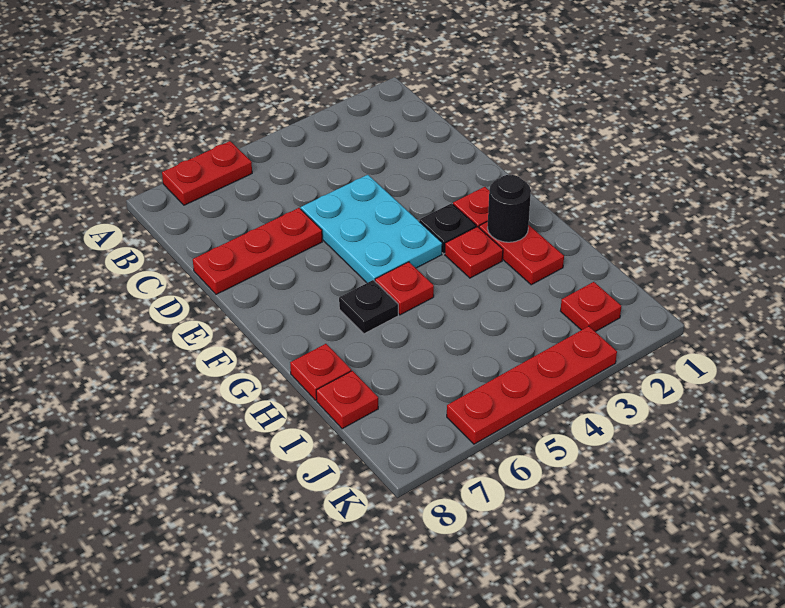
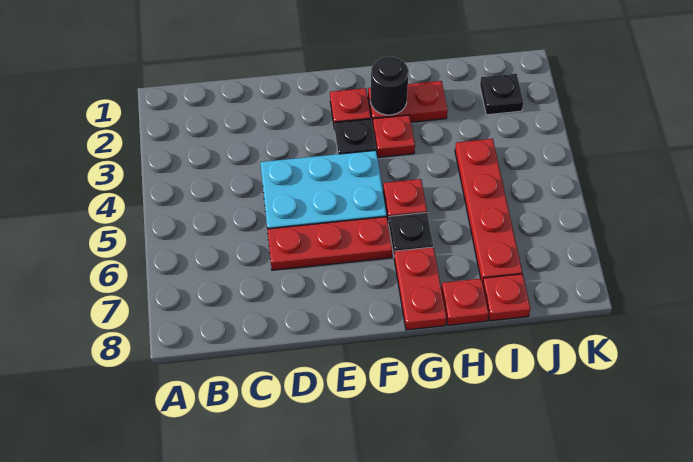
red plate A6:A7 level 1 -> red plate G7:G8 level 1
red plate D6:D8 level 1 -> red plate D6:F6 level 1
red plate J2 level 1 -> black plate J2 level 1
red plate K3:K6 level 1 -> red plate I4:I7 level 1

